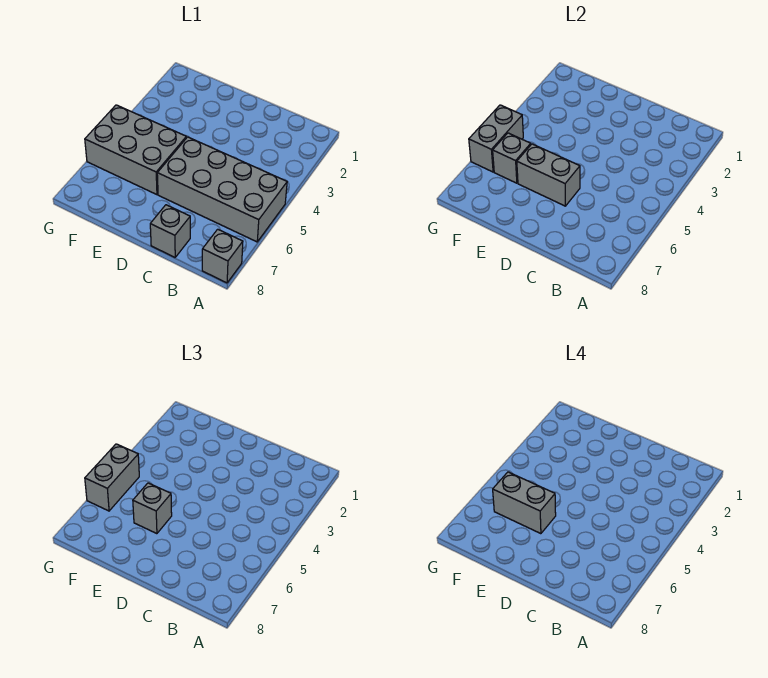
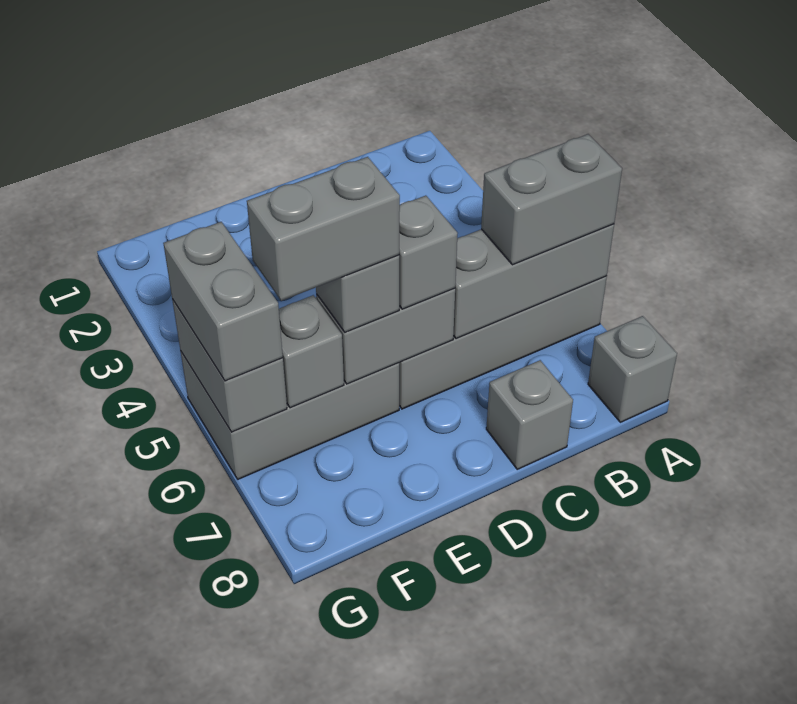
none -> grey brick A6:C6 level 2
none -> grey brick A6:B6 level 3
none -> grey brick D6 level 3

